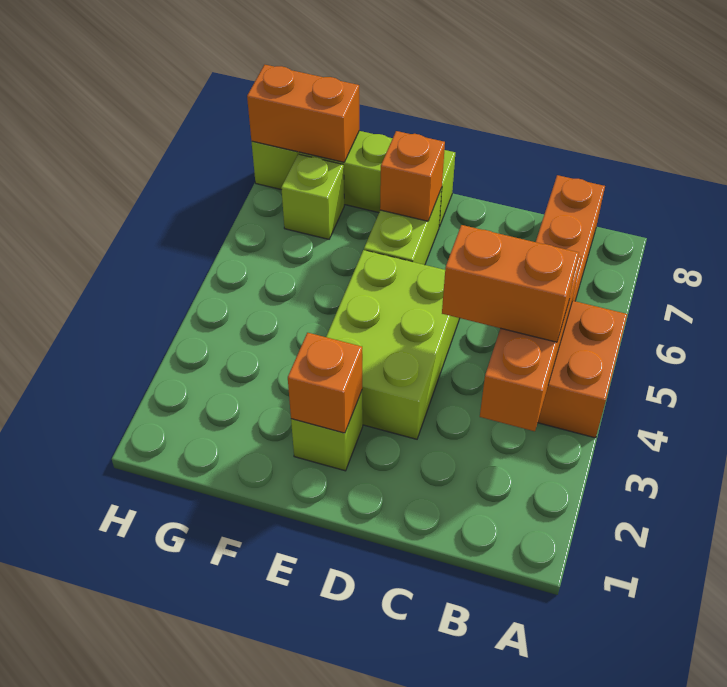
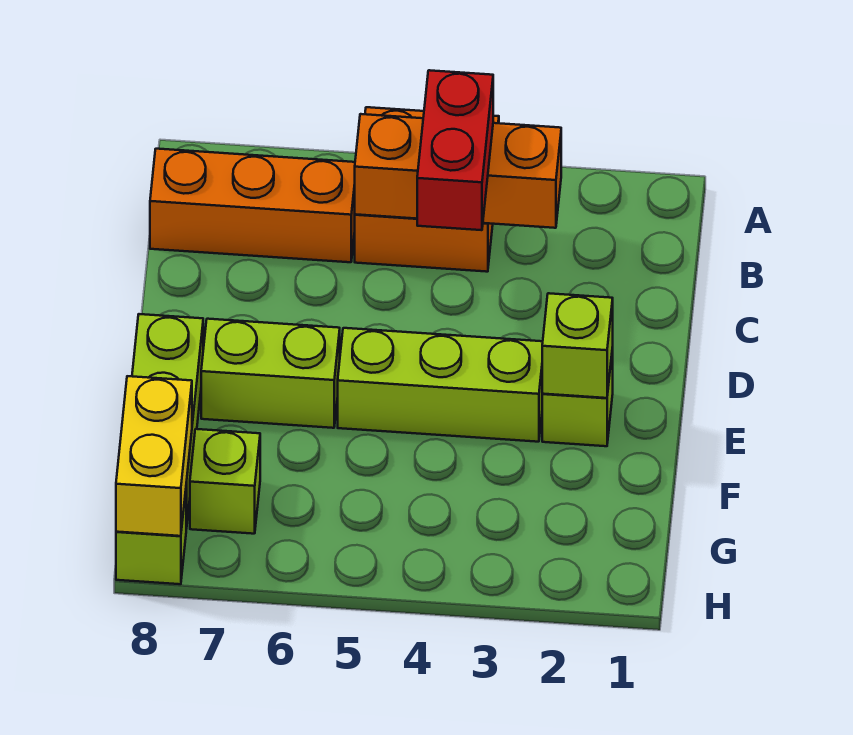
orange brick B4:C4 level 3 -> red brick B4:C4 level 3
lime brick D3:E5 level 1 -> lime brick E3:E5 level 1
orange brick E2 level 2 -> lime brick E2 level 2
orange brick E7 level 2 -> none
orange brick G8:H8 level 2 -> yellow brick G8:H8 level 2

